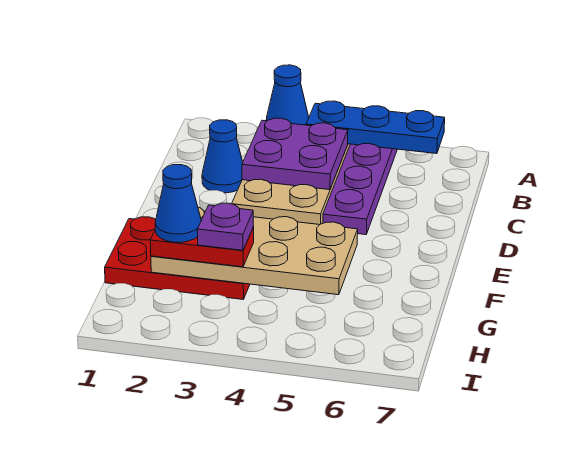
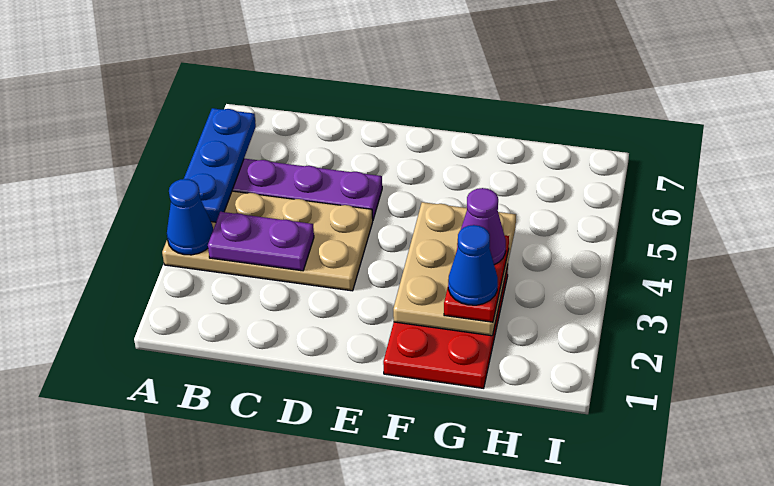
purple plate B3:C4 level 2 -> purple plate B3:C3 level 2
blue cone C2 level 1 -> none
tan plate F2:G5 level 2 -> tan plate F2:G4 level 2
purple plate G3 level 4 -> purple cone G3 level 4

